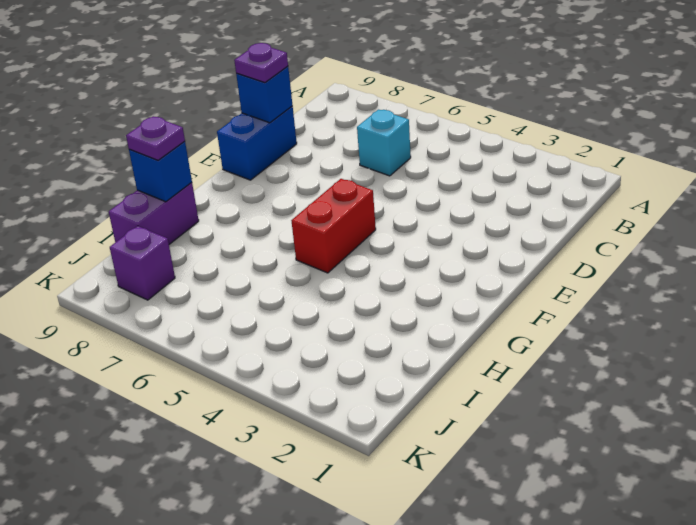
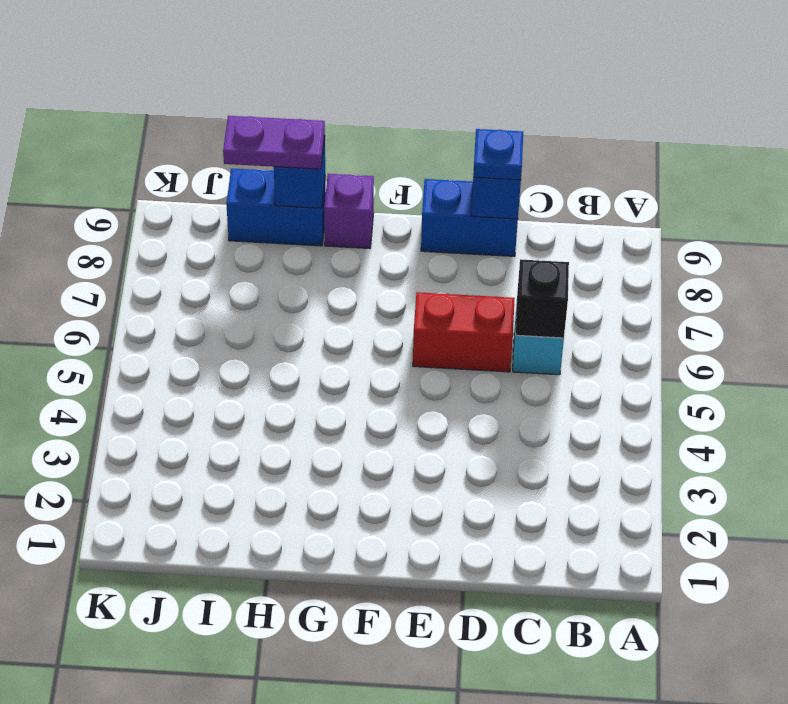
none -> black brick C6 level 2
purple plate D9 level 3 -> blue plate D9 level 3
red brick F5:G5 level 1 -> red brick D6:E6 level 1
purple brick H9:I9 level 1 -> blue brick H9:I9 level 1
purple plate H9 level 3 -> purple plate H9:I9 level 3
purple brick J8 level 1 -> purple brick G9 level 1

